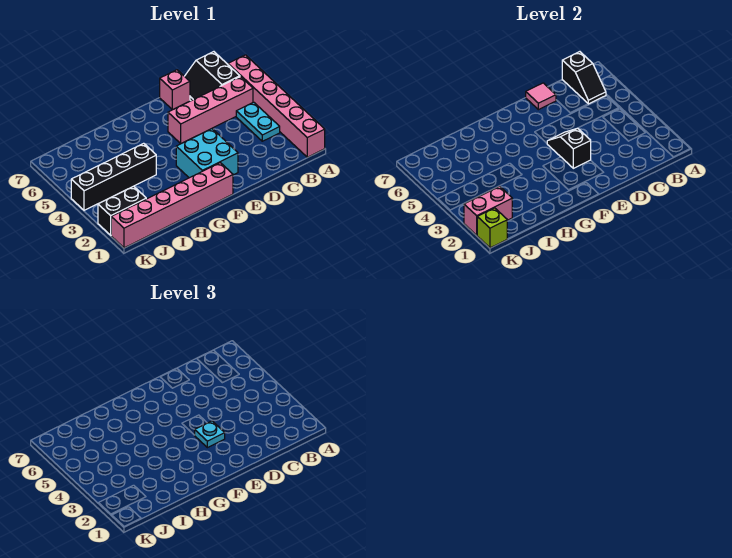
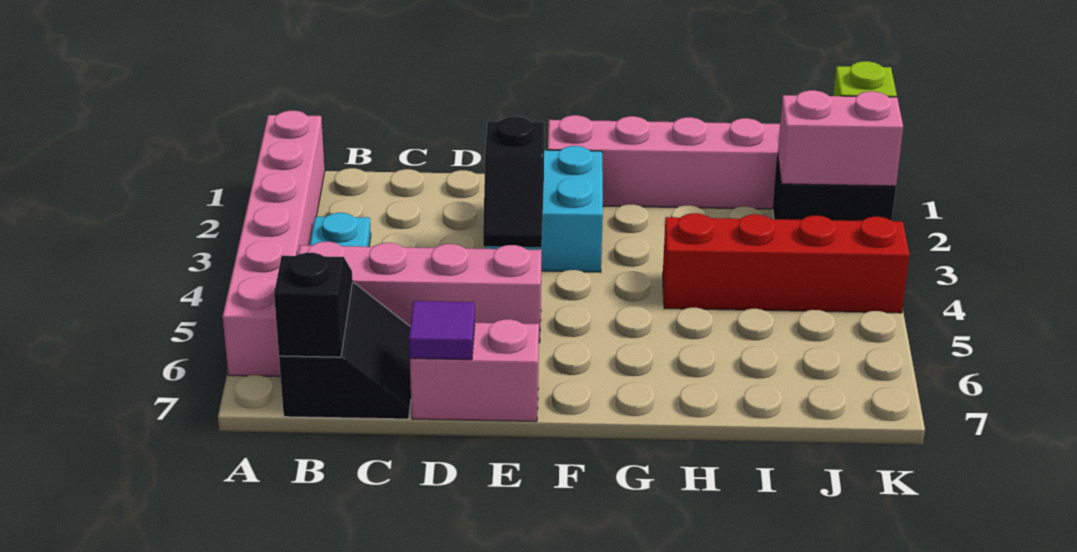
pink brick D7 level 1 -> pink brick D7:E7 level 1
pink tile D7 level 2 -> purple tile D7 level 2
cyan plate E3 level 3 -> none
black brick H4:K4 level 1 -> red brick H4:K4 level 1

